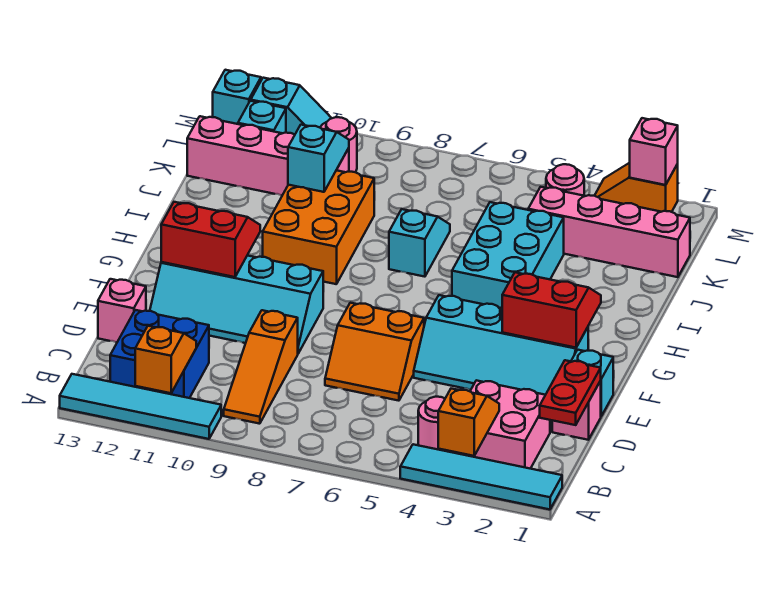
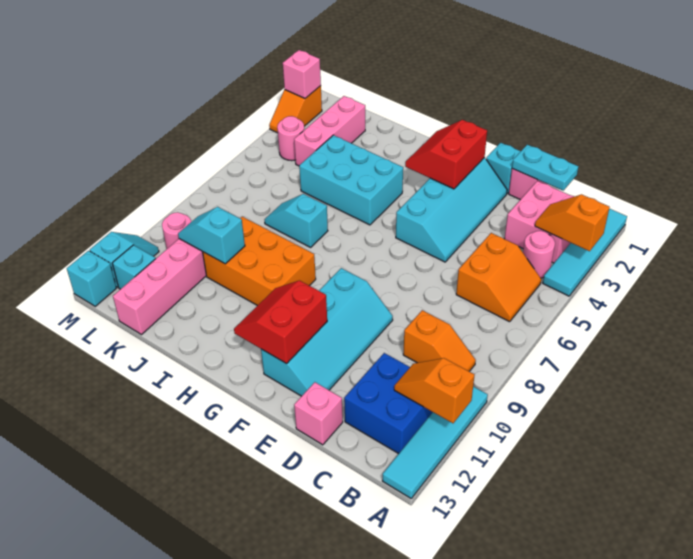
orange slope B9:D9 level 1 top D -> orange slope B9:C9 level 1 top C
red plate C1:D1 level 2 -> cyan plate C1:D1 level 2
orange slope D6:E7 level 1 top E -> orange slope B5:C6 level 1 top C
pink brick K1:K4 level 1 -> pink brick K2:K4 level 1

